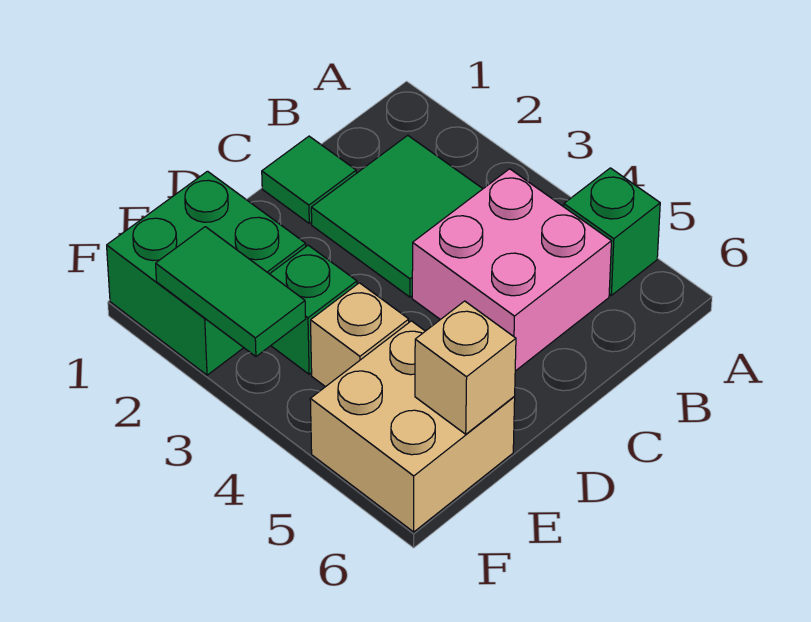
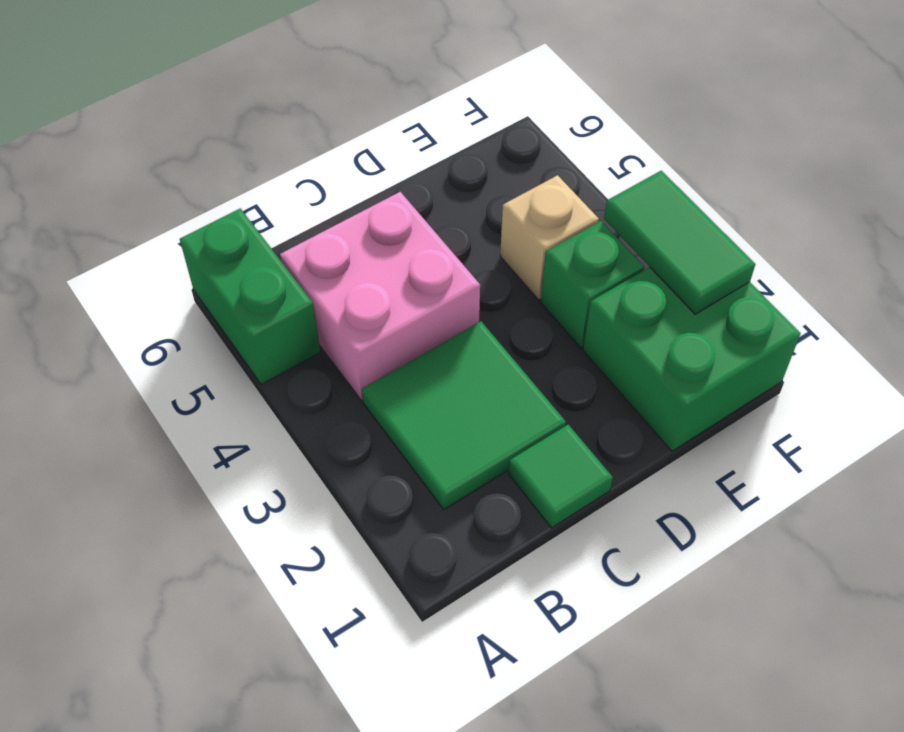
green brick A5 level 1 -> green brick A5:A6 level 1
tan brick E5:F6 level 1 -> none
tan brick E6 level 2 -> none

